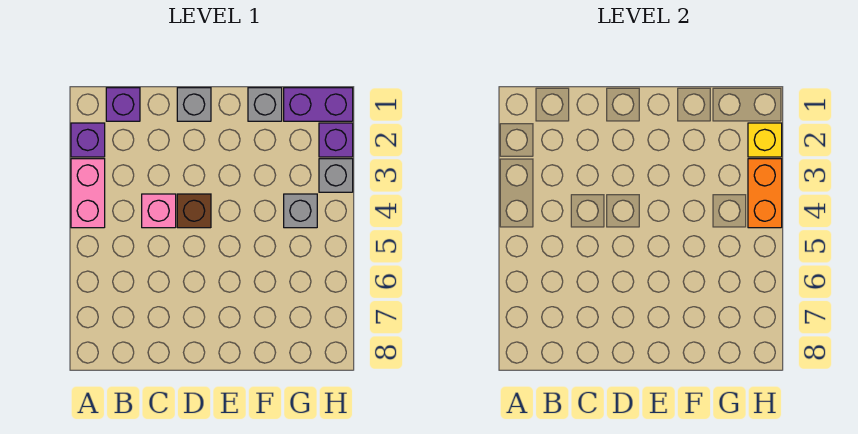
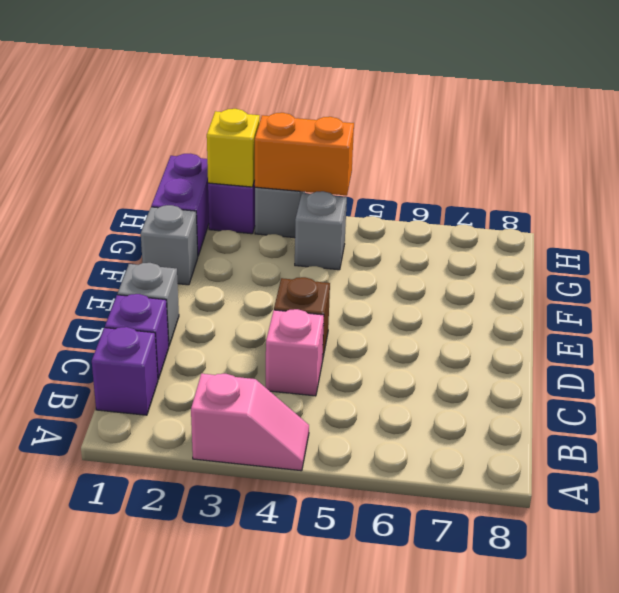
purple brick A2 level 1 -> purple brick C1 level 1
pink brick A3:A4 level 1 -> pink slope A3:A4 level 1 top 3

